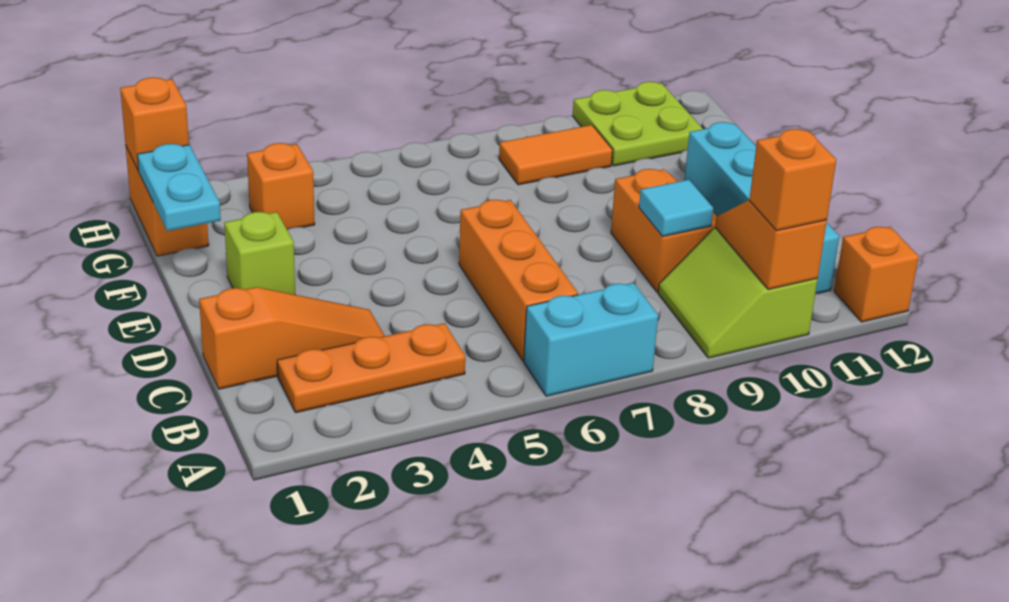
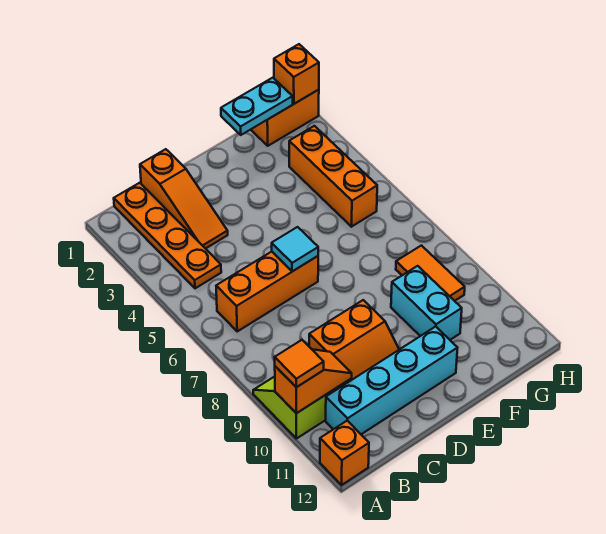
cyan brick A6:A7 level 1 -> cyan brick F9:F10 level 1
orange brick A10 level 3 -> orange tile A10 level 3
orange plate B2:B4 level 1 -> orange plate B1:B4 level 1
cyan tile C9 level 2 -> cyan tile D6 level 2
lime brick E2 level 1 -> none
orange brick G3 level 1 -> orange brick G3:G5 level 1
lime plate G10:H11 level 1 -> none

